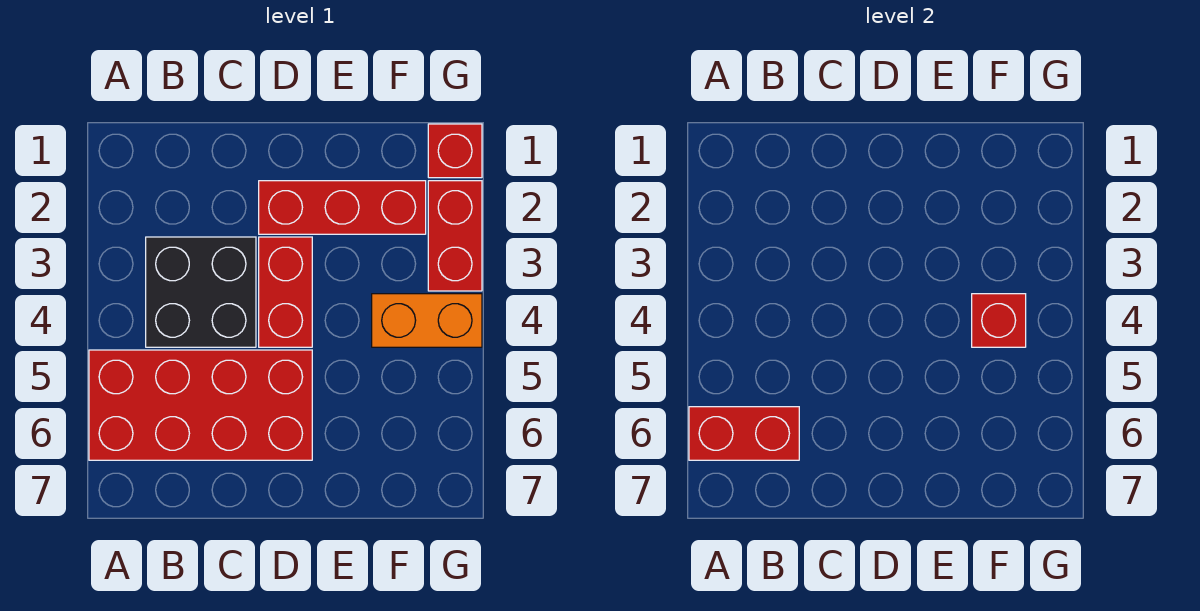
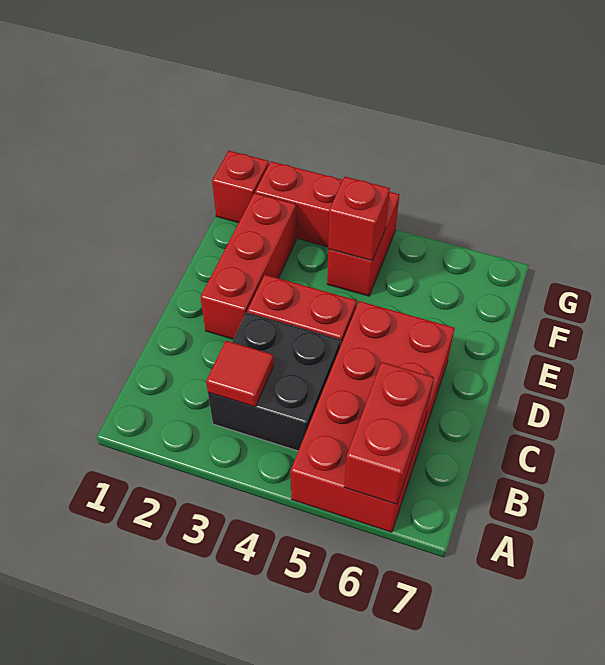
none -> red tile B3 level 2
orange brick F4:G4 level 1 -> red brick F4:G4 level 1

